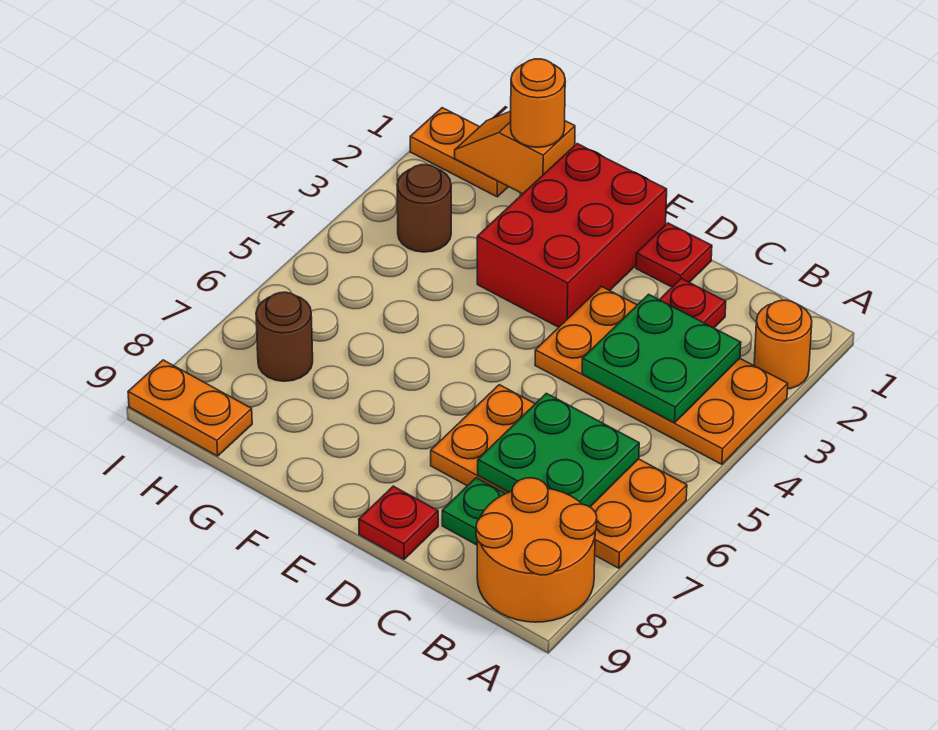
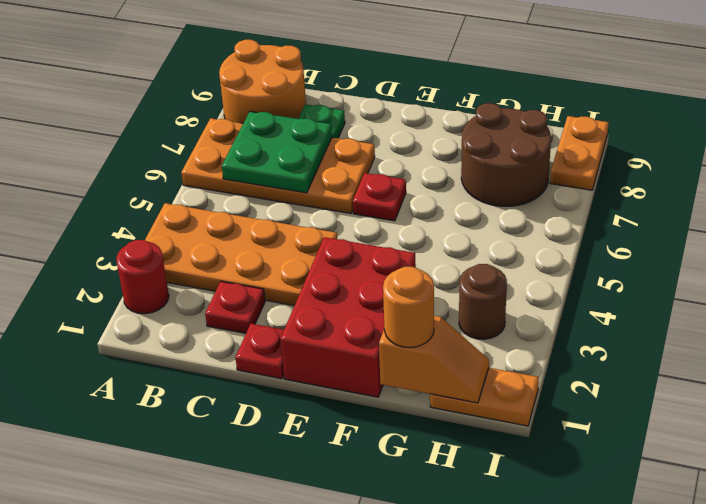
orange round brick A2 level 1 -> red round brick A2 level 1
green plate B3:C4 level 2 -> none
red plate D9 level 1 -> red plate E6 level 1
brown round brick H7 level 1 -> brown round brick G7:H8 level 1
orange plate H9:I9 level 1 -> orange plate I8:I9 level 1

